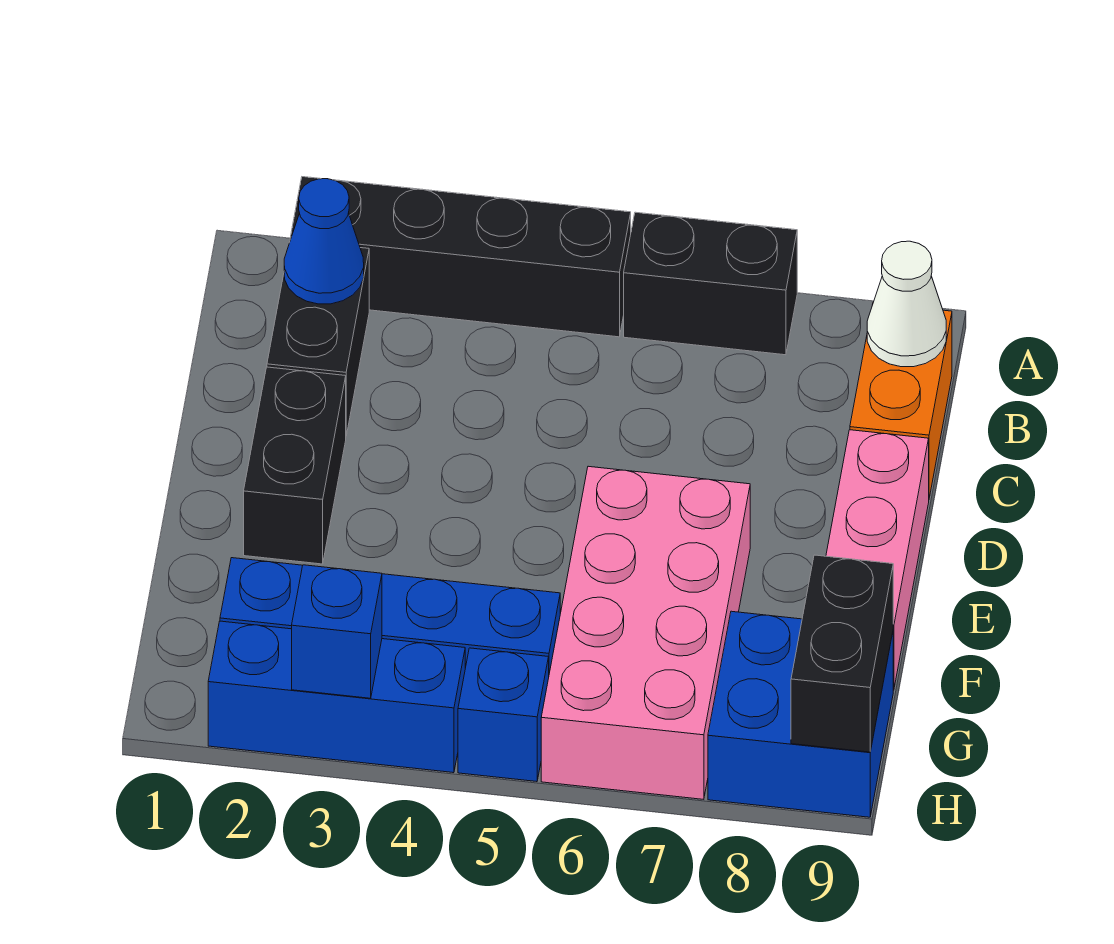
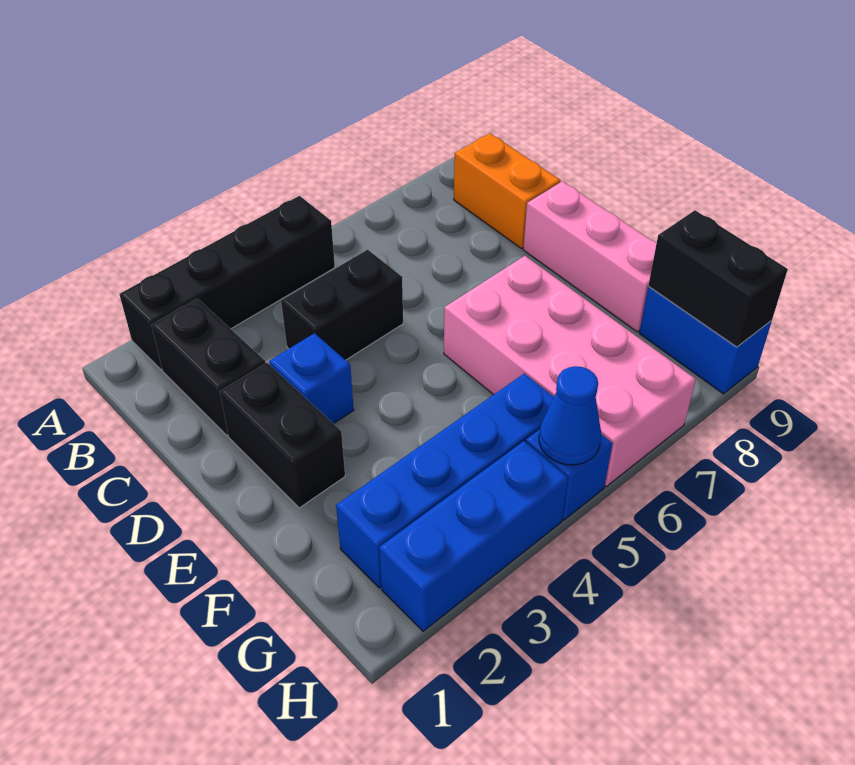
black brick A6:A7 level 1 -> black brick C4:C5 level 1
blue cone B2 level 2 -> blue cone H5 level 2
white cone B9 level 2 -> none
blue brick G8:H9 level 1 -> blue brick G9:H9 level 1
blue brick H3 level 2 -> blue brick D3 level 1

